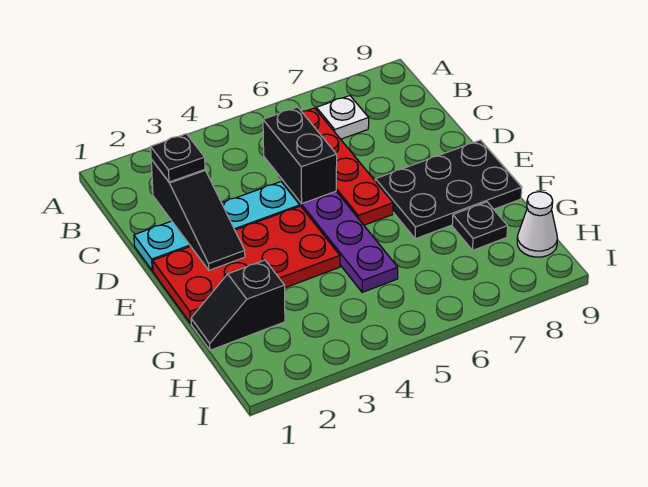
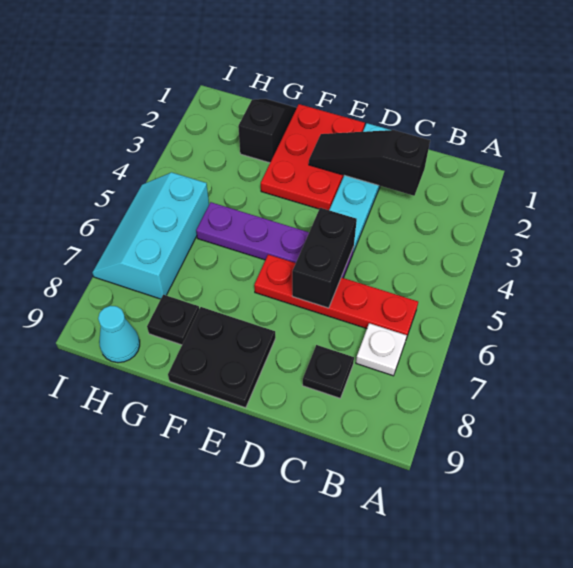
black plate C2 level 3 -> black plate C8 level 1
black brick C5:D5 level 2 -> black brick D5:D6 level 2
red plate E1:F4 level 1 -> red plate E1:F3 level 1
black plate E7:F9 level 1 -> black plate E8:F9 level 1
none -> cyan slope H5:I7 level 1 top H
white cone H9 level 1 -> cyan cone H9 level 1

